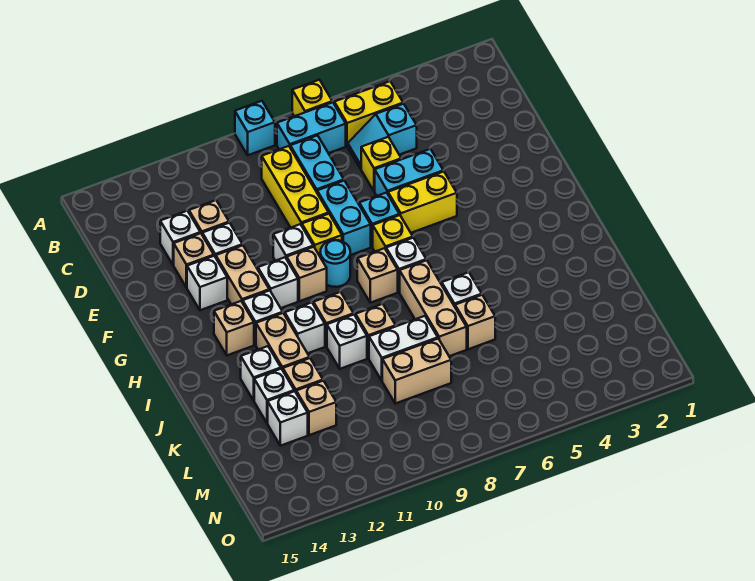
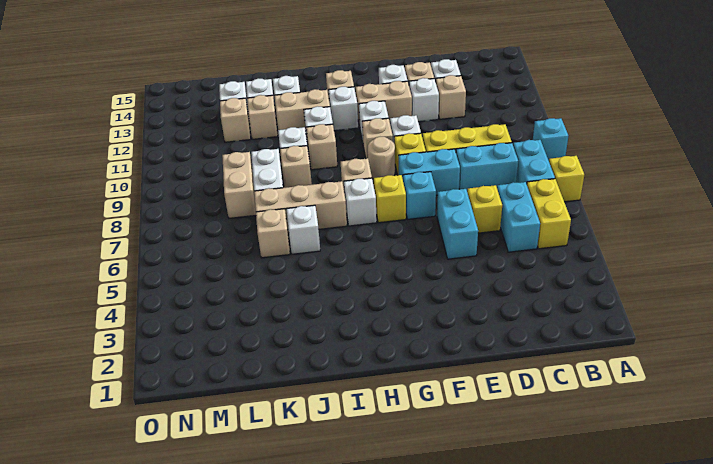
cyan slope C5:C6 level 1 top 5 -> cyan brick C5:C6 level 1
yellow brick F5:F6 level 1 -> none
cyan round brick G9 level 1 -> tan round brick G9 level 1

